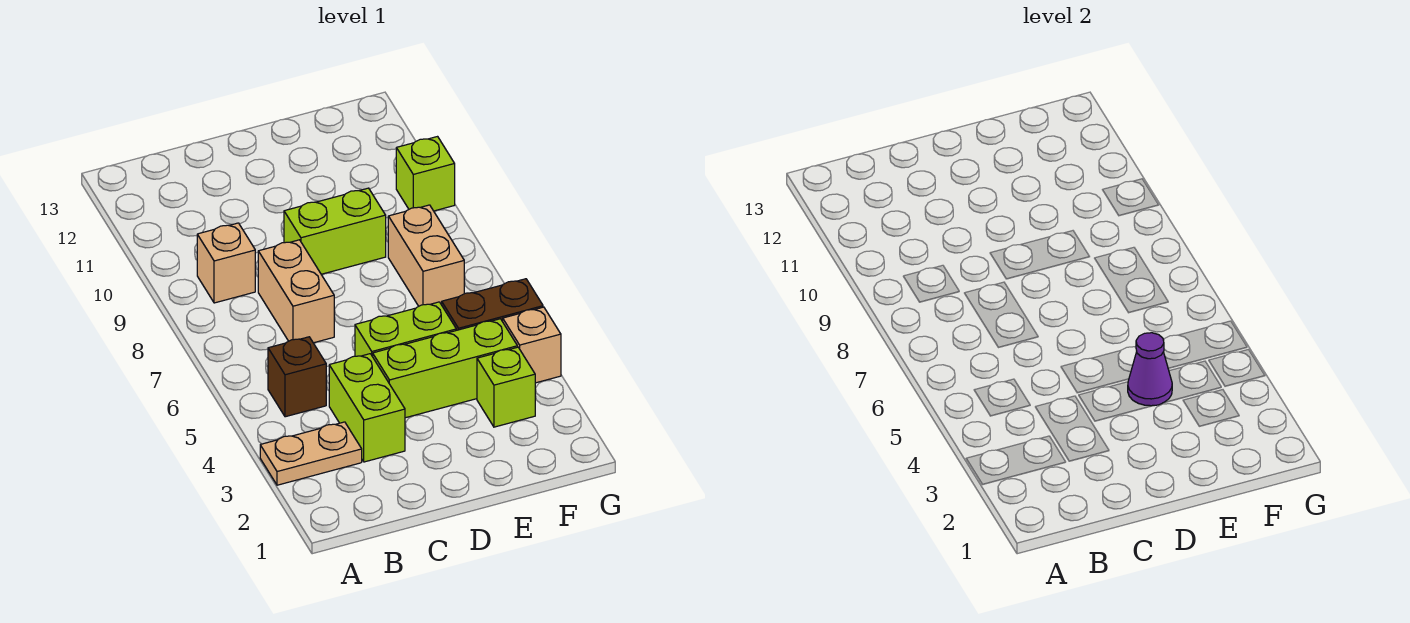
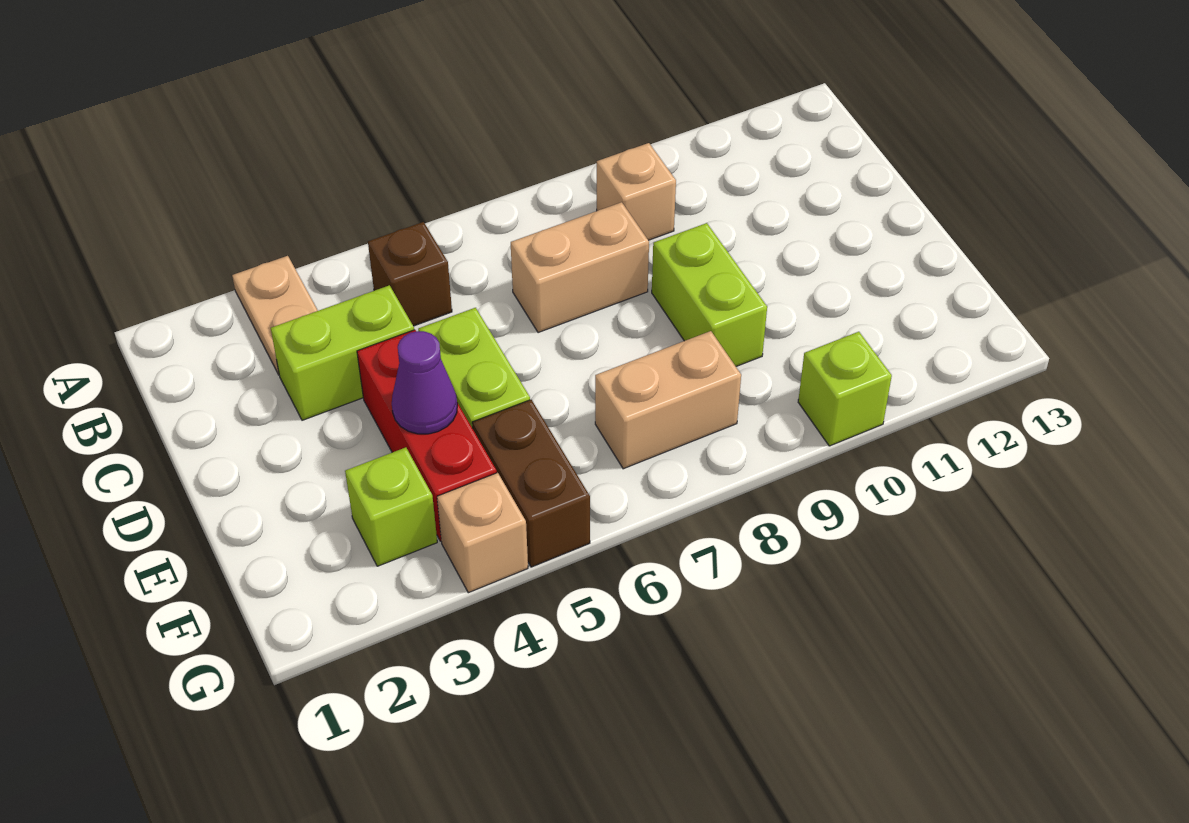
lime brick D4:F4 level 1 -> red brick D4:F4 level 1

